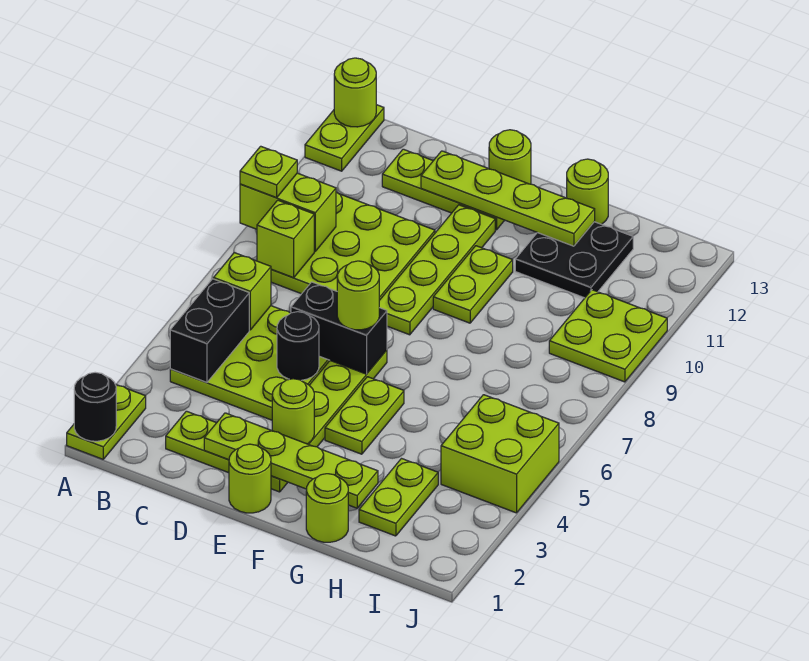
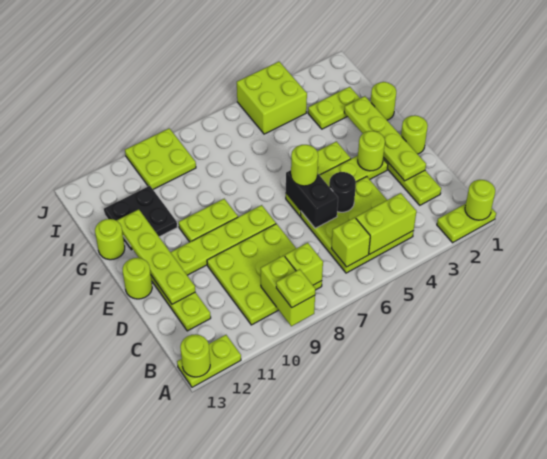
black round brick A1 level 2 -> lime round brick A1 level 2
black brick B4:B5 level 2 -> lime brick B4:B5 level 2

